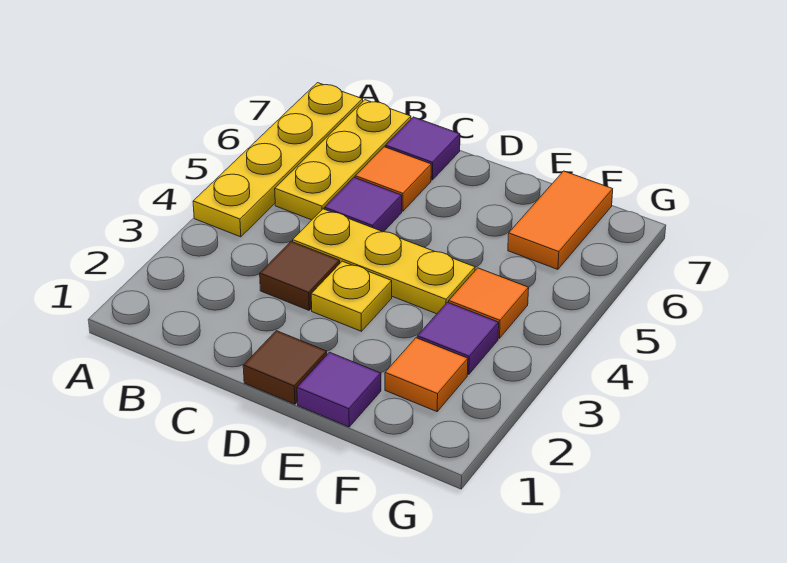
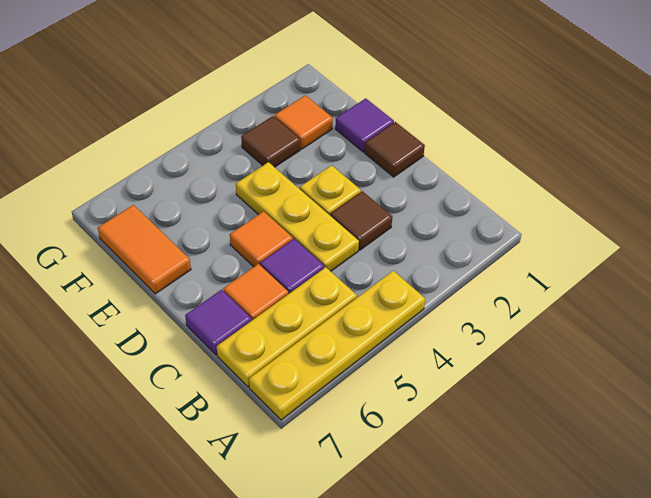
purple tile F3 level 1 -> brown tile F3 level 1
orange tile F4 level 1 -> orange tile D5 level 1
orange tile F6:F7 level 1 -> orange tile E7:F7 level 1

